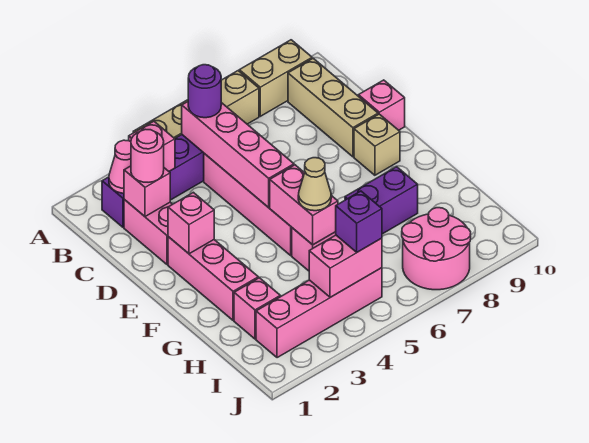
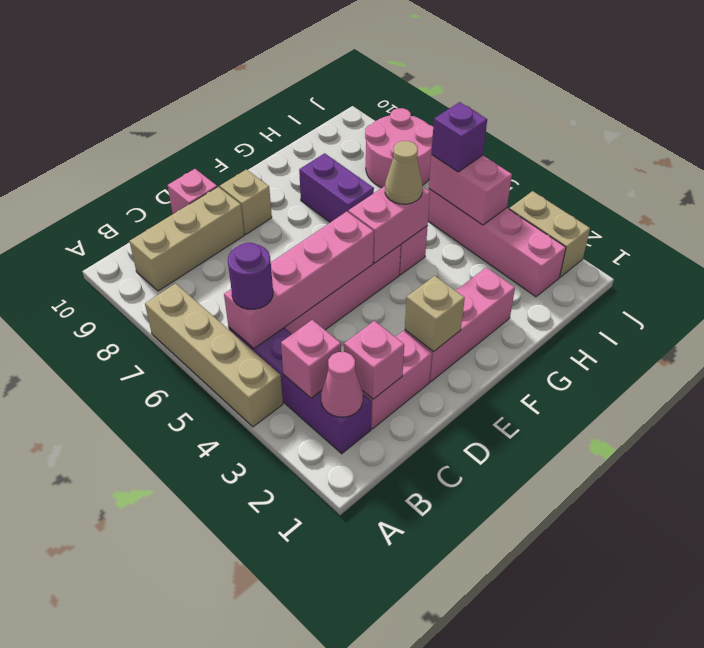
tan brick A8:A9 level 1 -> tan brick J2:J3 level 1
pink round brick C2 level 3 -> none
pink brick E2 level 2 -> tan brick E2 level 2
pink brick H2 level 1 -> none

